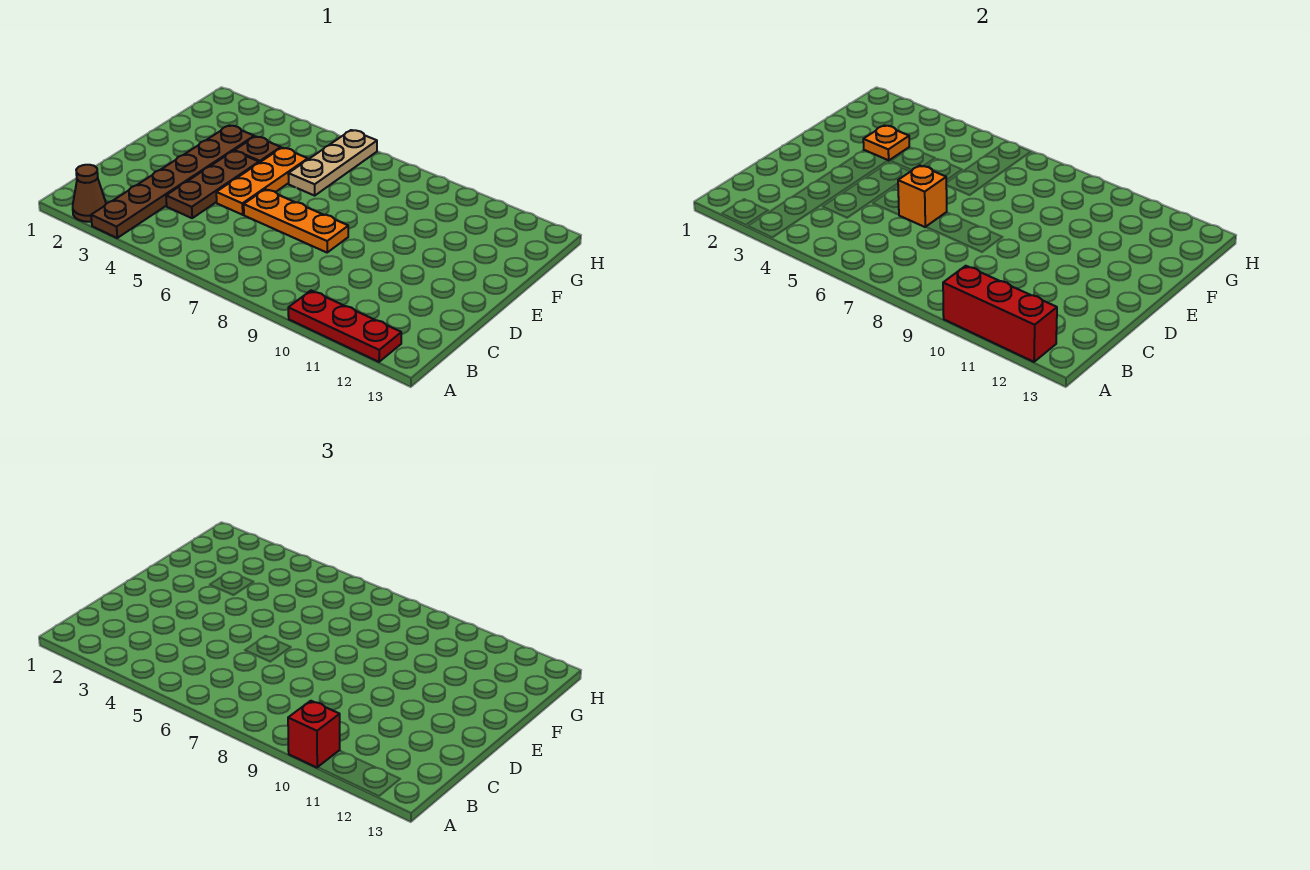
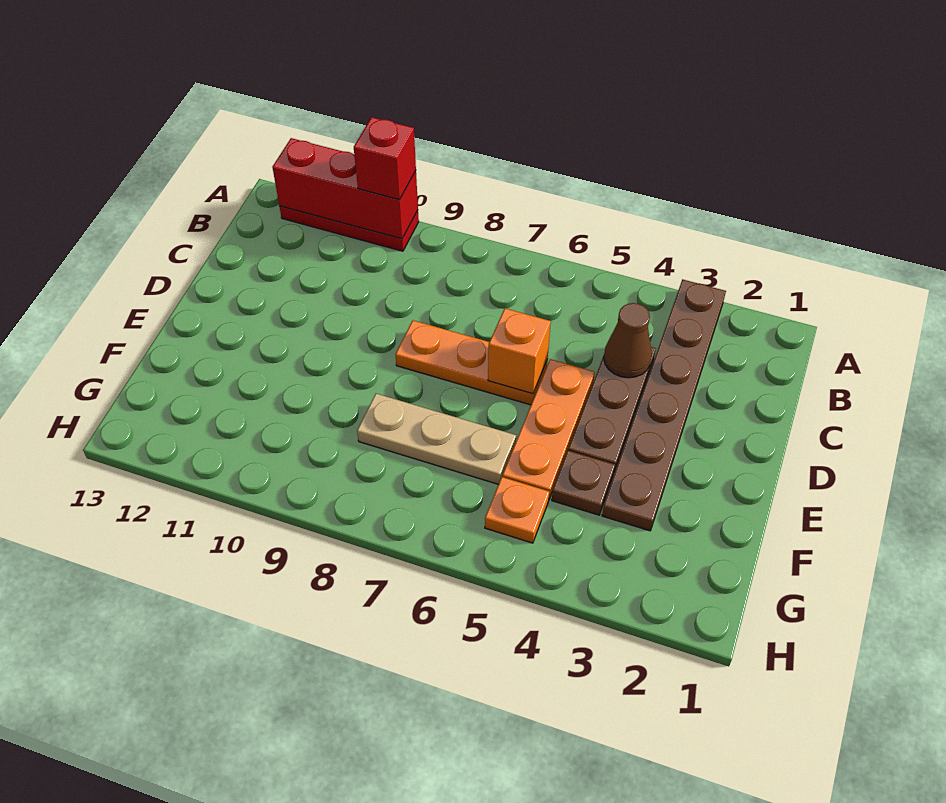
brown cone A2 level 1 -> brown cone C4 level 2
orange plate F3 level 2 -> orange plate G5 level 1
tan plate F6:H6 level 1 -> tan plate F6:F8 level 1

